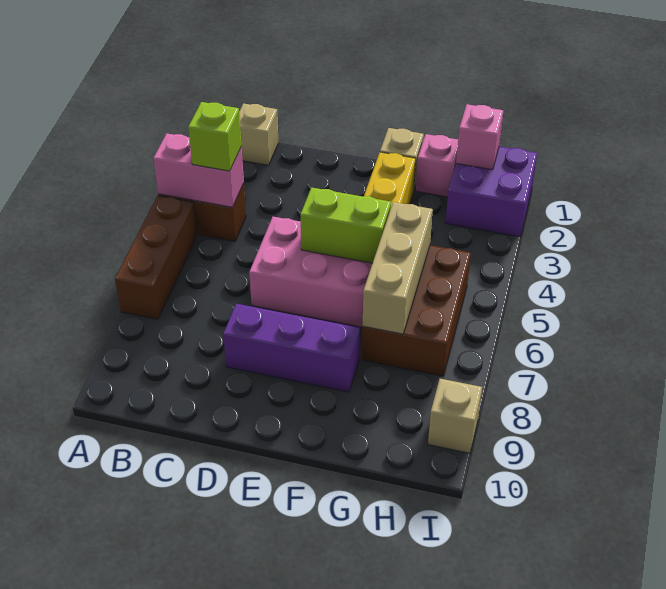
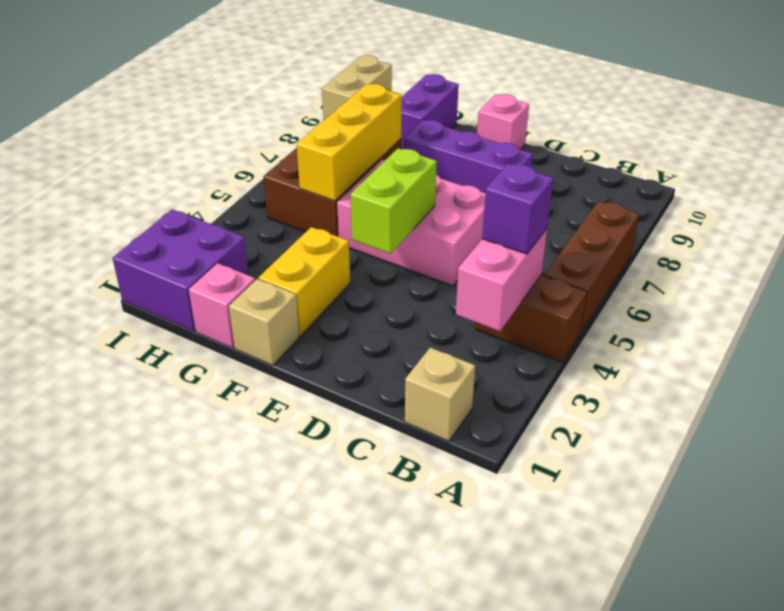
pink brick A4:B4 level 2 -> pink brick B3:B4 level 2
lime brick B4 level 3 -> purple brick B4 level 3
lime brick E5:F5 level 2 -> lime brick E4:E5 level 2
tan brick G5:G7 level 2 -> yellow brick G5:G7 level 2
none -> purple brick G9:G10 level 1
pink brick H1 level 2 -> pink brick E10 level 1
tan brick I9 level 1 -> tan brick I9:I10 level 1

